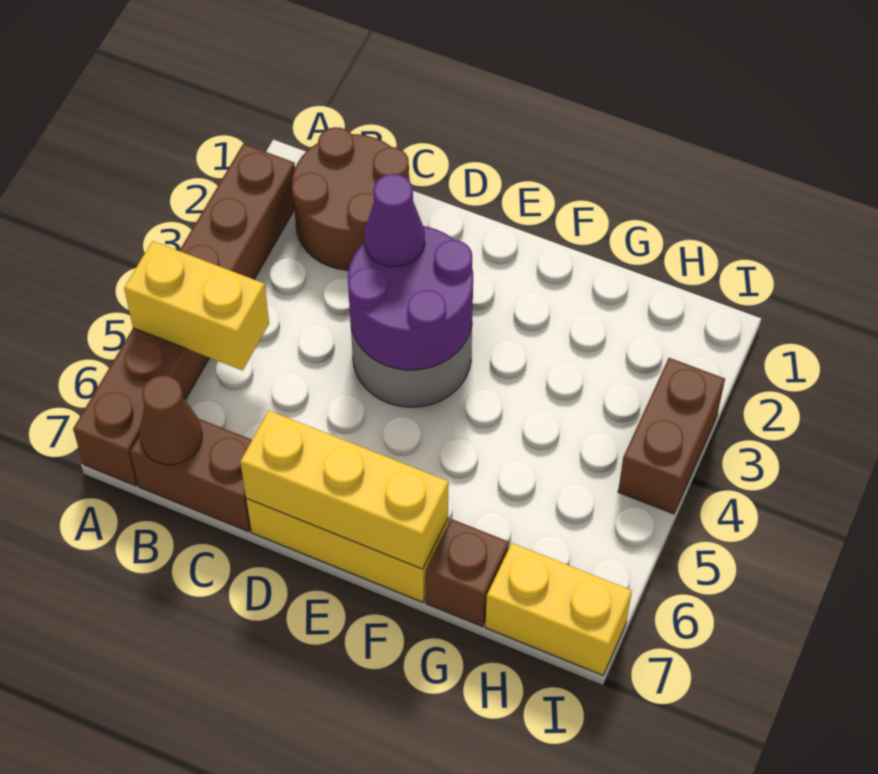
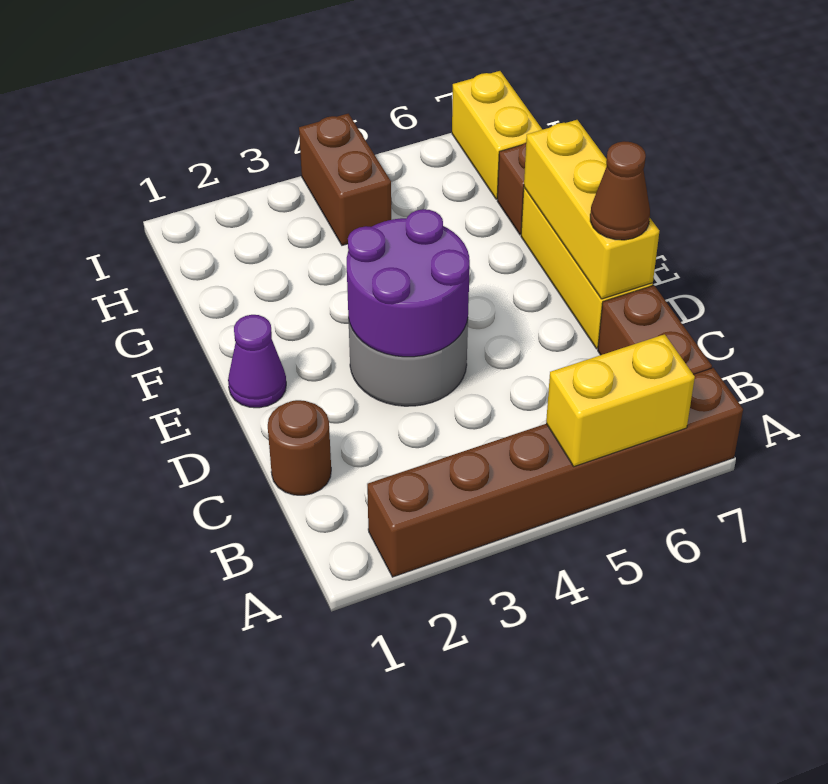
yellow brick A5:B5 level 2 -> yellow brick A5:A6 level 2
brown round brick B1:C2 level 1 -> brown round brick C1 level 1
brown cone B7 level 2 -> brown cone D7 level 3
purple cone D3 level 3 -> purple cone E1 level 1
brown brick I3:I4 level 1 -> brown brick H4:I4 level 1

